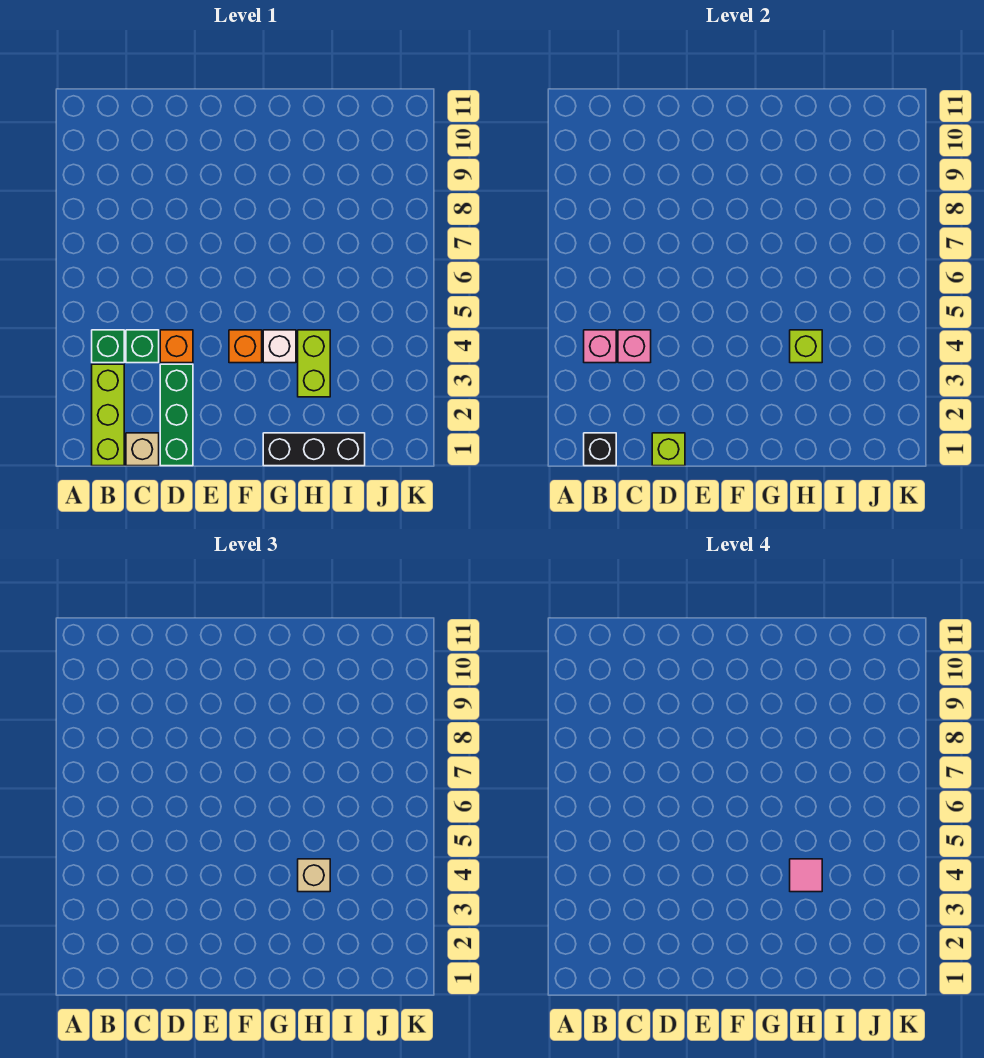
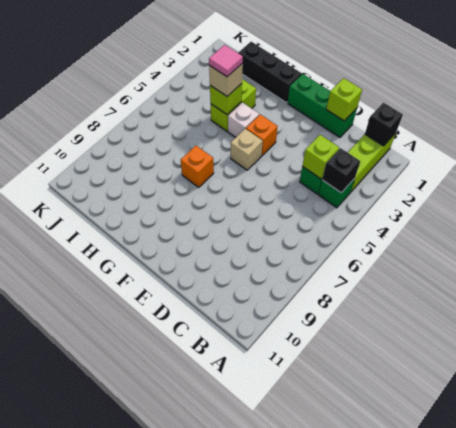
pink brick B4 level 2 -> black brick B4 level 2
tan brick C1 level 1 -> tan brick F5 level 1
pink brick C4 level 2 -> lime brick C4 level 2
green brick D1:D3 level 1 -> green brick D1:F1 level 1
orange brick D4 level 1 -> orange brick G7 level 1

